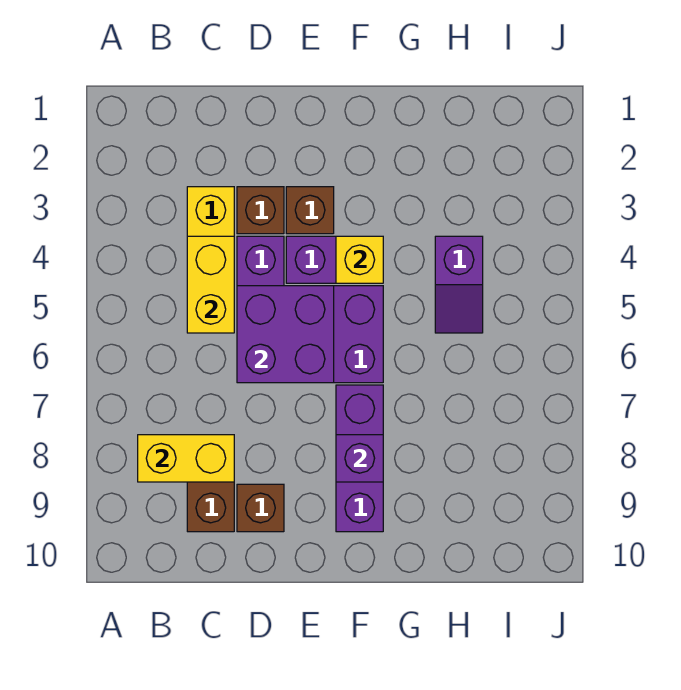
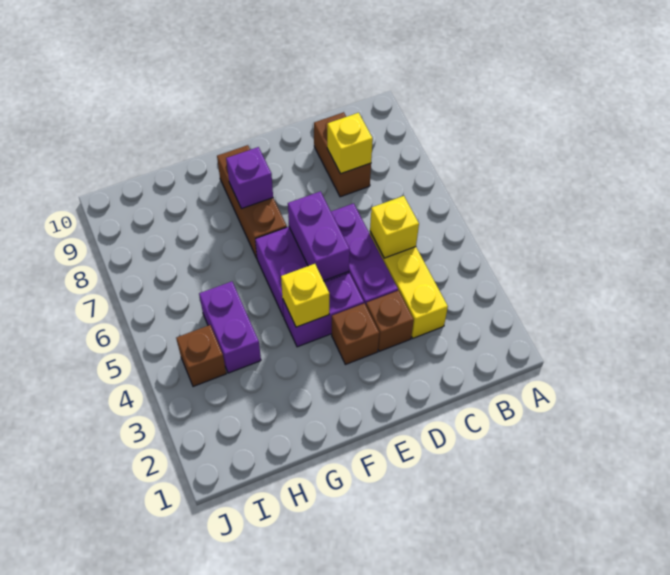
yellow brick B8:C8 level 2 -> yellow brick C8 level 2
yellow brick C4:C5 level 2 -> yellow brick C5 level 2
purple brick D5:E6 level 2 -> purple brick E5:E6 level 2
brown brick D9 level 1 -> brown brick I4 level 1
purple brick F7:F9 level 1 -> brown brick F7:F9 level 1
purple slope H4:H5 level 1 top 4 -> purple brick H4:H5 level 1

